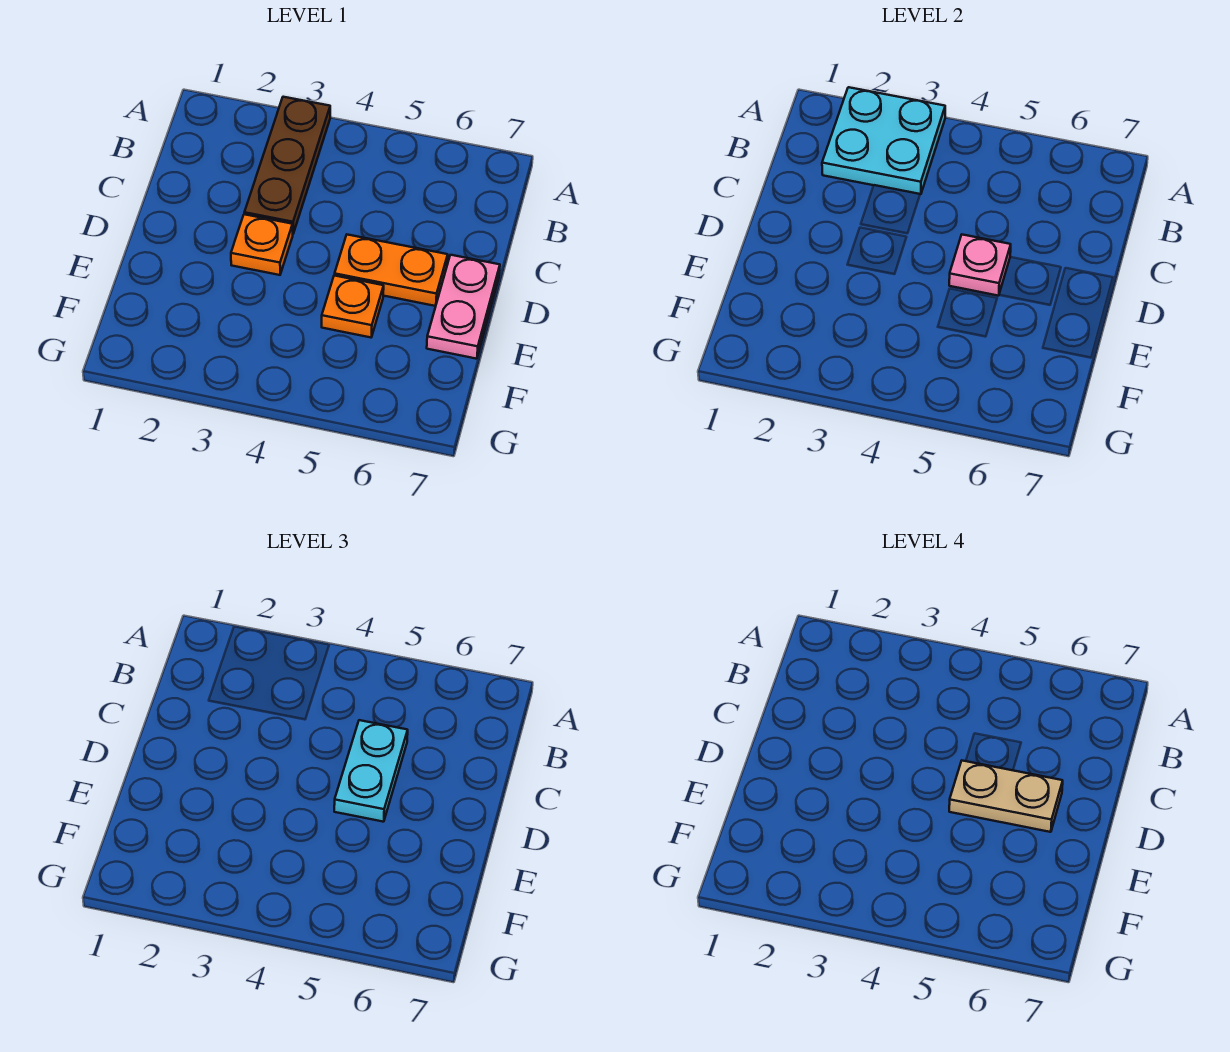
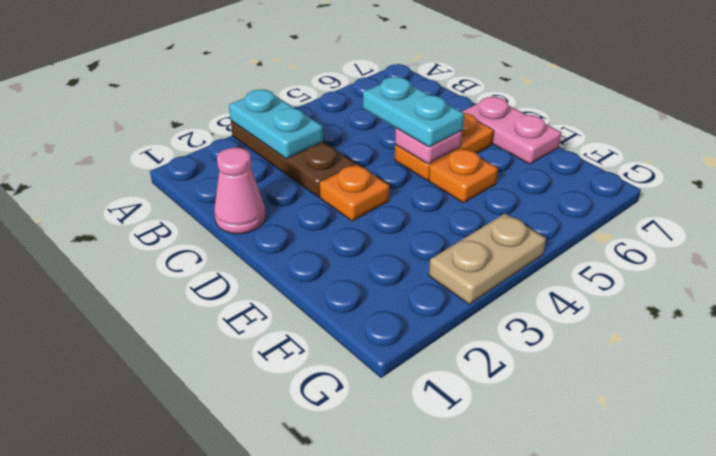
cyan plate A2:B3 level 2 -> cyan plate A3:B3 level 2
none -> pink cone C1 level 1
tan plate D5:D6 level 4 -> tan plate G3:G4 level 1

